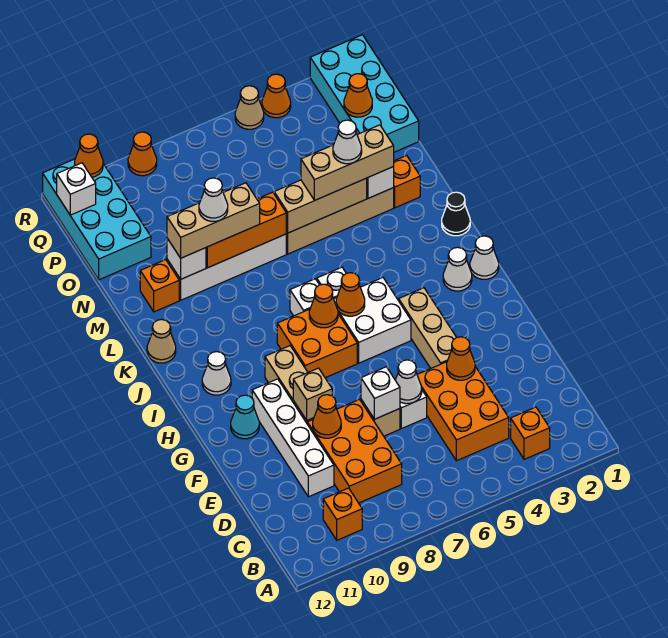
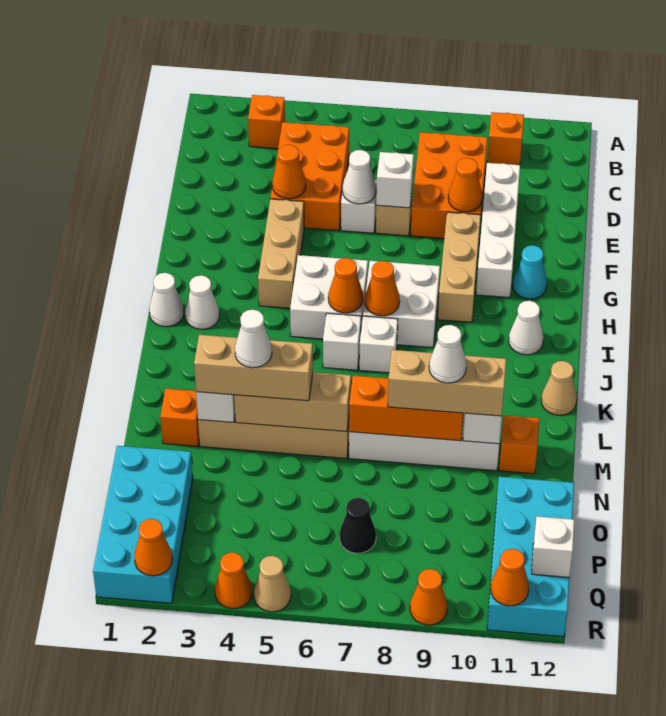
tan brick F9 level 2 -> none
orange brick H7:I8 level 1 -> white brick H7:I8 level 1
black cone K1 level 1 -> black cone P7 level 1
orange cone P2 level 2 -> orange cone R2 level 2

